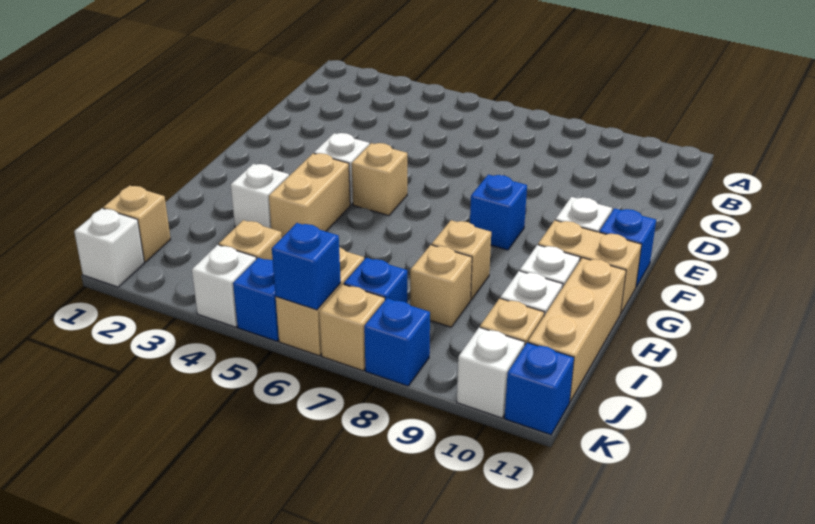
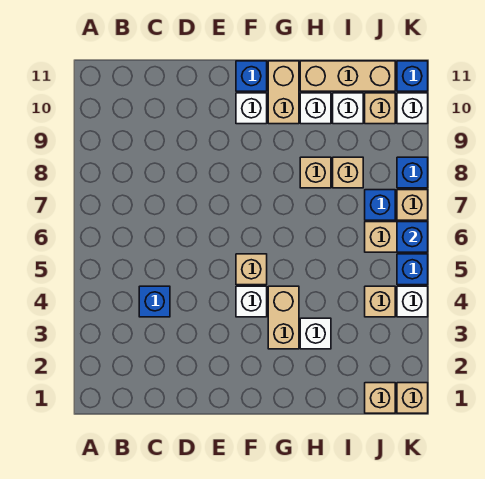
blue brick F8 level 1 -> blue brick C4 level 1
tan brick G4:H4 level 1 -> tan brick G3:G4 level 1
white brick K1 level 1 -> tan brick K1 level 1

